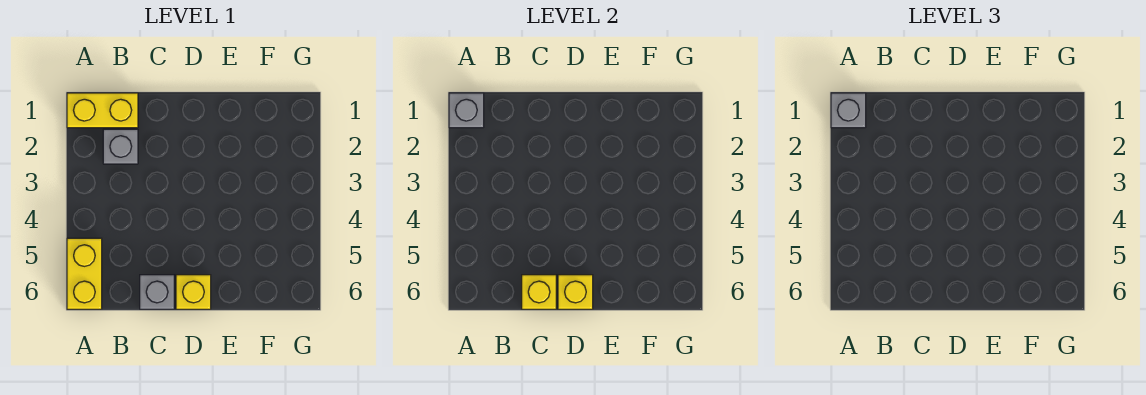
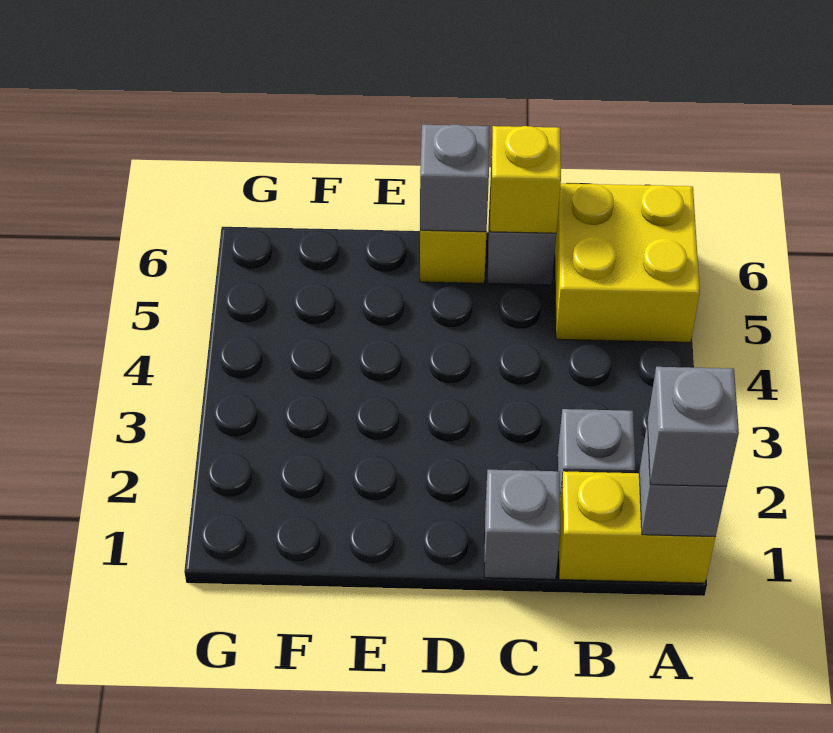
yellow brick A5:A6 level 1 -> yellow brick A5:B6 level 1
none -> grey brick C1 level 1
yellow brick D6 level 2 -> grey brick D6 level 2

